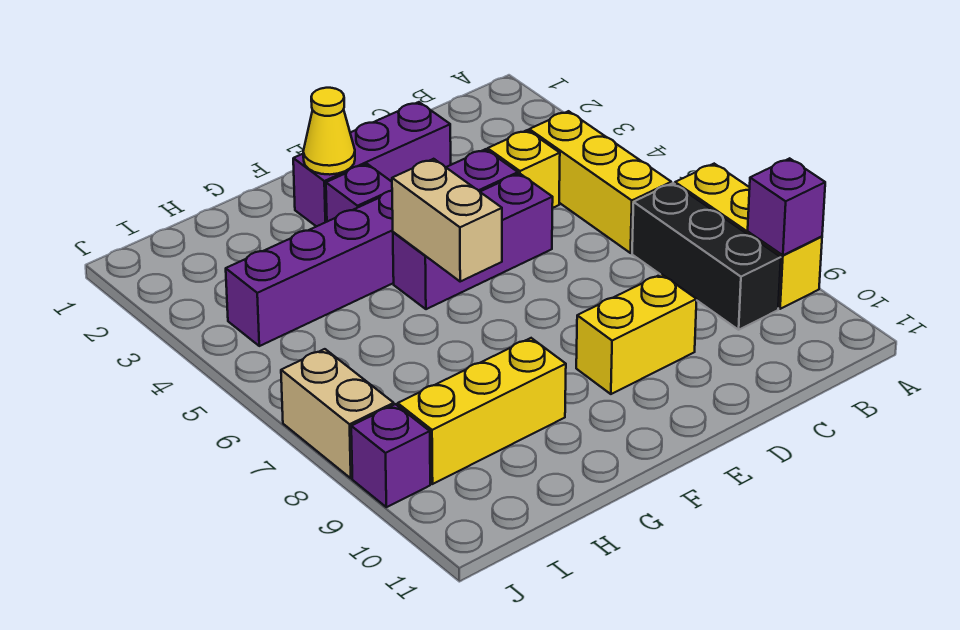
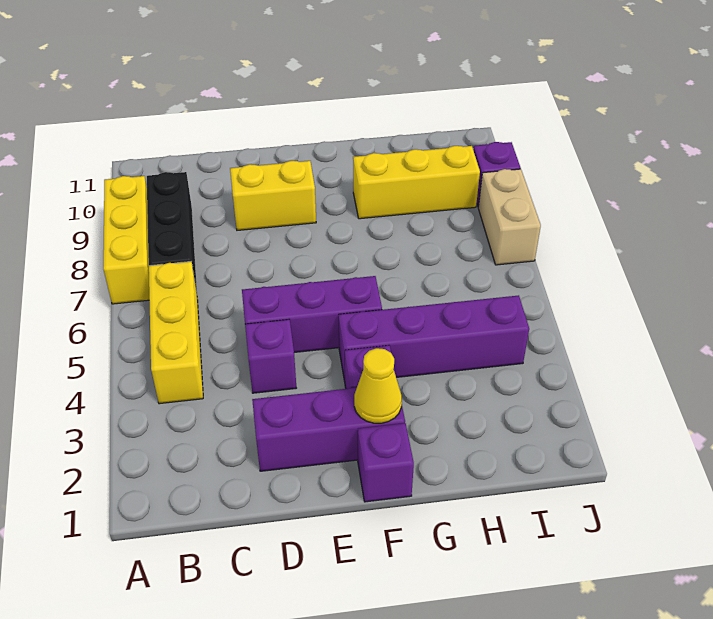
purple brick A9 level 2 -> purple brick F1 level 1
yellow brick C4 level 1 -> none
tan brick F5:F6 level 2 -> none

